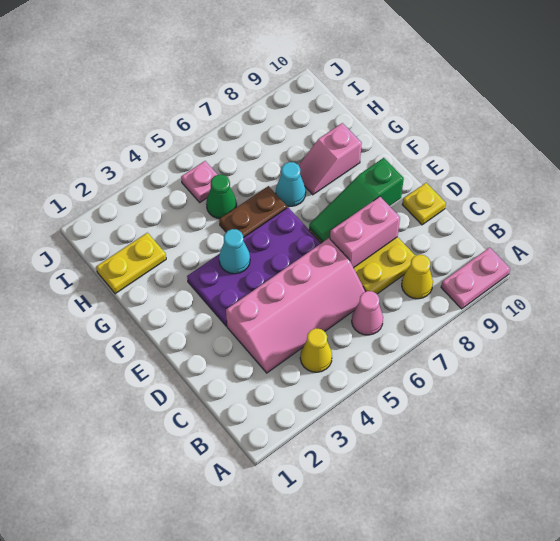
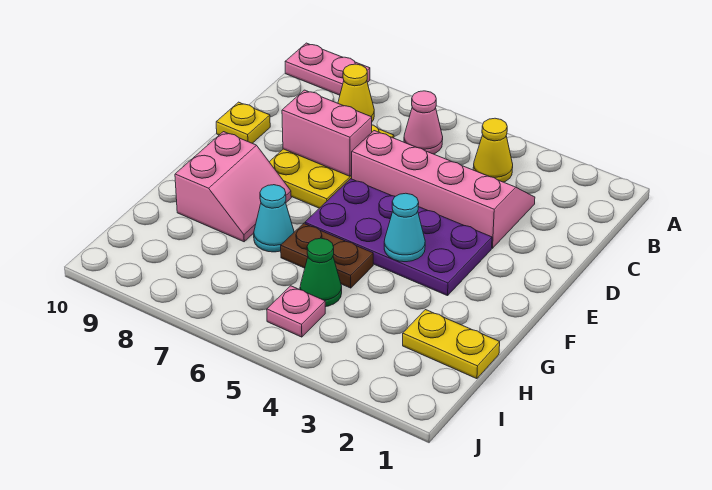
green slope E7:E9 level 2 top 9 -> none
pink slope G8:G9 level 1 top 9 -> pink slope F8:G9 level 1 top 9

